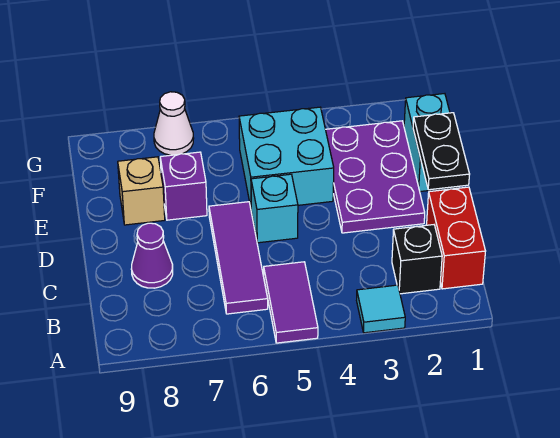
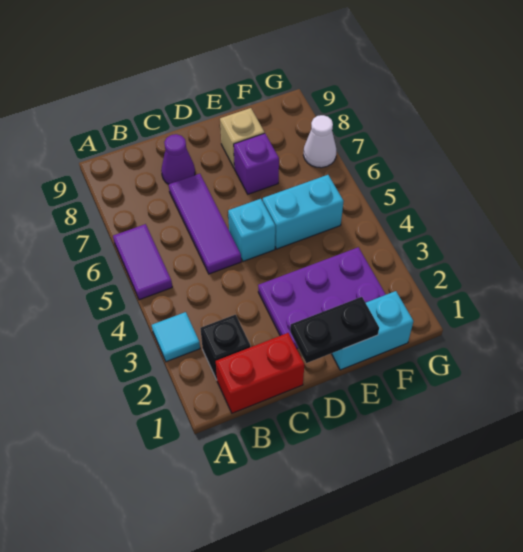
purple tile A5:B5 level 1 -> purple tile A5:A6 level 1
purple tile B6:D6 level 1 -> purple tile C5:C7 level 1
cyan brick E4:F5 level 1 -> cyan brick E5:F5 level 1

